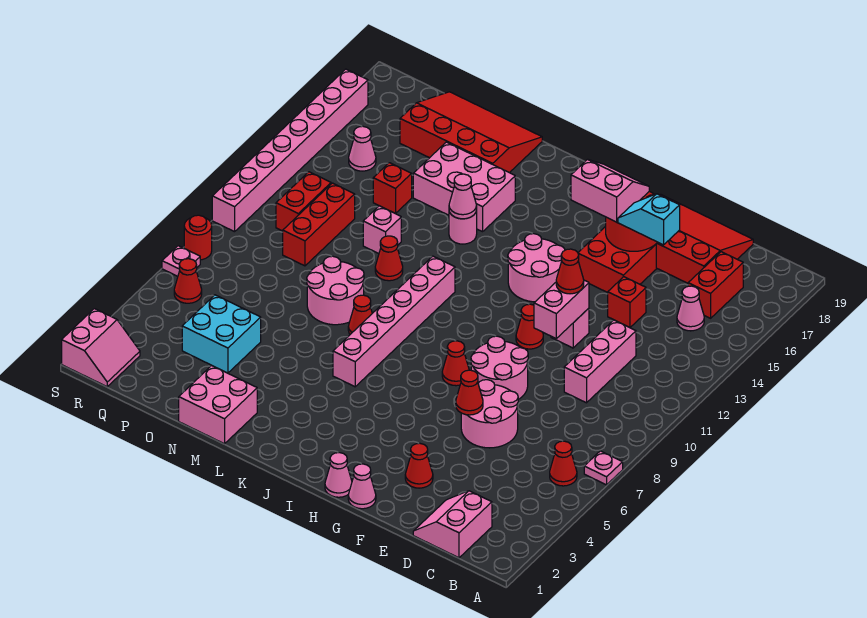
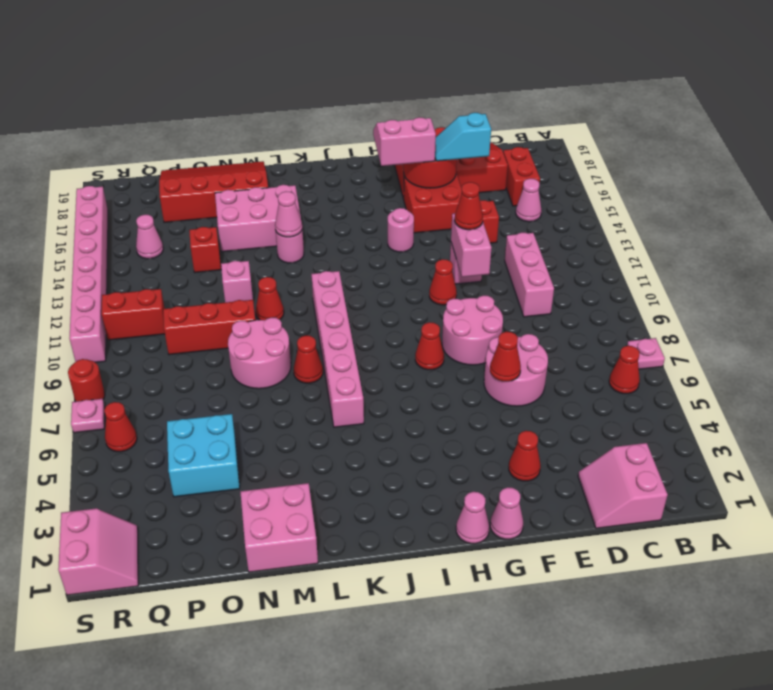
pink round brick H13:I14 level 1 -> pink round brick H14 level 1
red brick P10:P12 level 1 -> red brick N10:P10 level 1
red brick Q11:Q12 level 1 -> red brick Q11:R11 level 1

